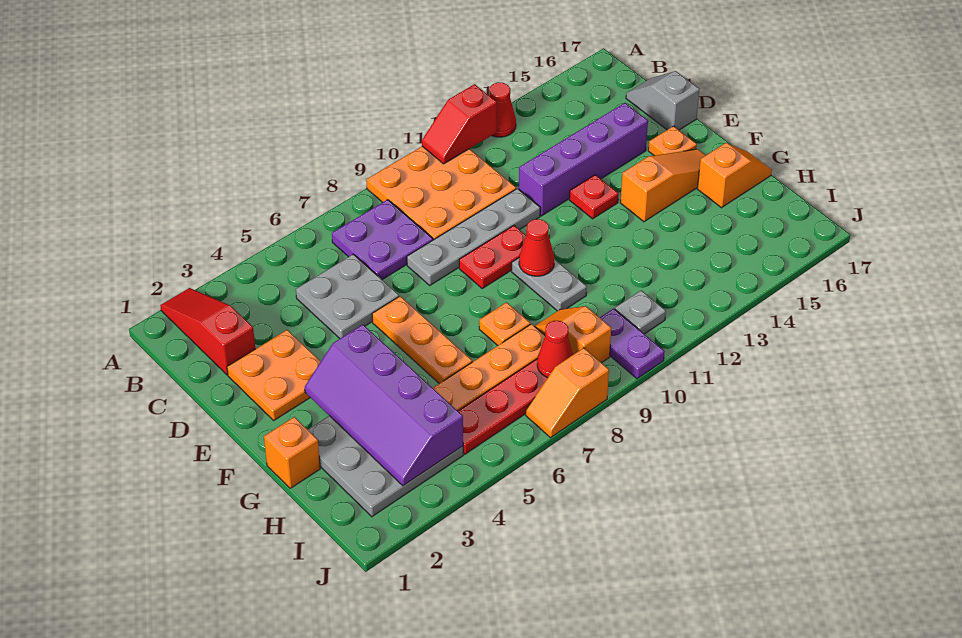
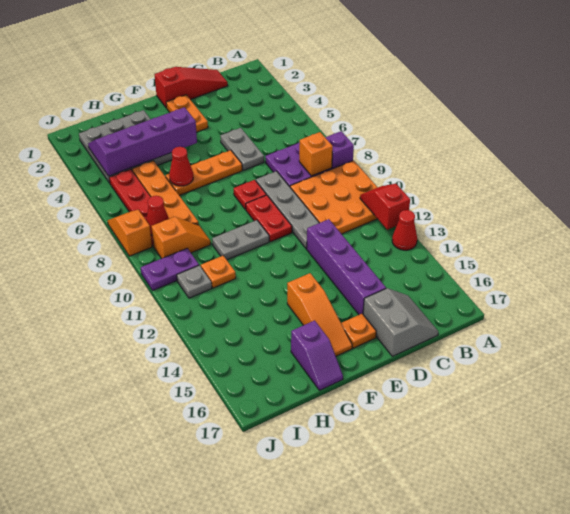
red slope A2:C2 level 1 top C -> red slope C1:E1 level 1 top E
none -> purple brick A8 level 1
grey plate C5:D6 level 1 -> grey plate D5:D6 level 1
grey slope C17:D17 level 1 top D -> grey slope C16:D17 level 1 top D
orange plate D2:E3 level 1 -> orange plate E2:E3 level 1
red plate E13 level 1 -> red plate E8 level 1
red cone F10 level 2 -> red cone G6 level 2
orange brick G1 level 1 -> orange brick B8 level 2
orange plate G8 level 1 -> orange plate H11 level 1
orange slope G16:G17 level 1 top 16 -> purple slope G16:G17 level 1 top 16

